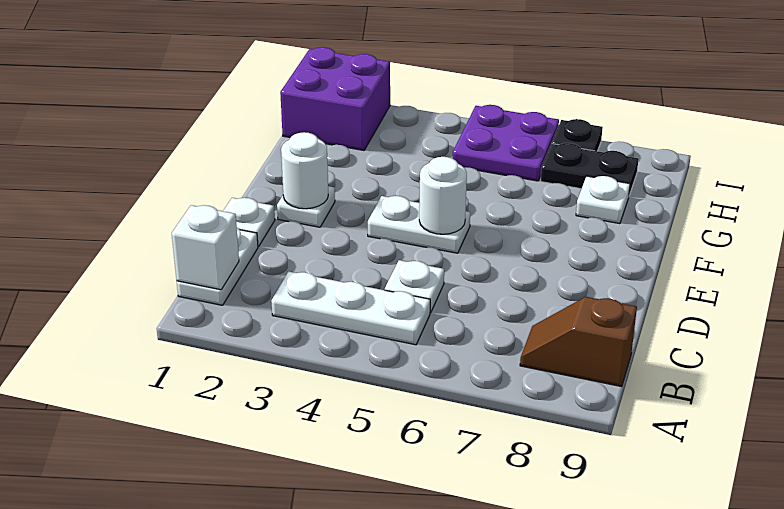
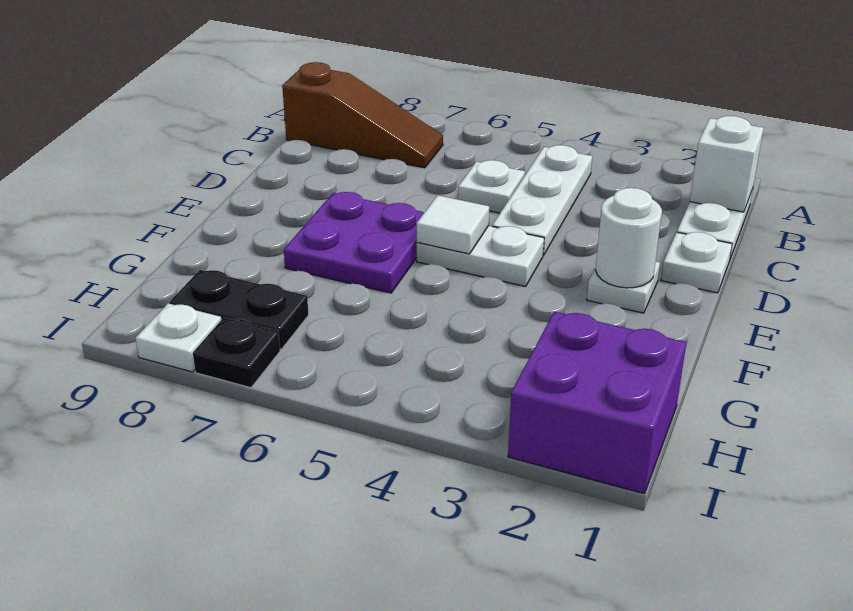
white plate B3:B5 level 1 -> white plate B4:D4 level 1
brown slope B8:B9 level 1 top 9 -> brown slope B7:B9 level 1 top 9
white round brick E5 level 2 -> white tile E5 level 2
white plate G8 level 1 -> white plate I8 level 1
purple plate H5:I6 level 1 -> purple plate E6:F7 level 1

